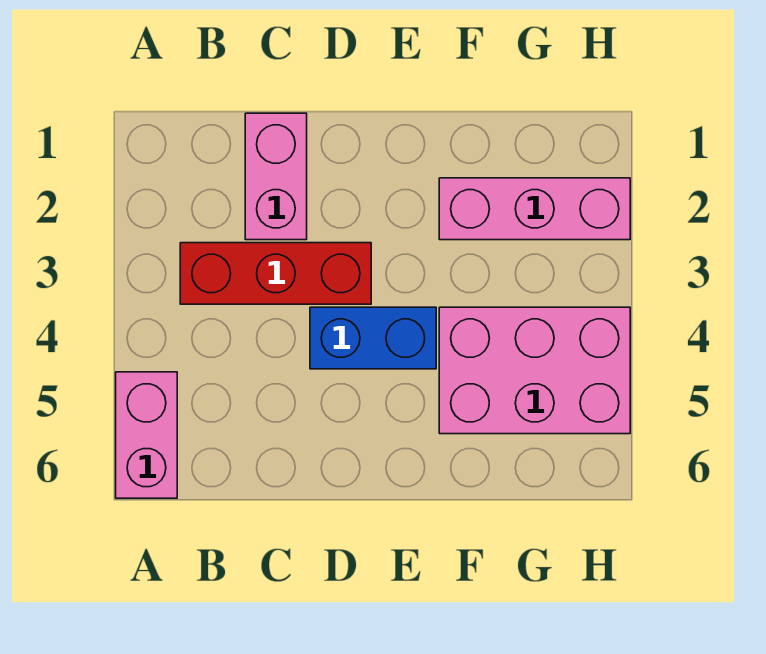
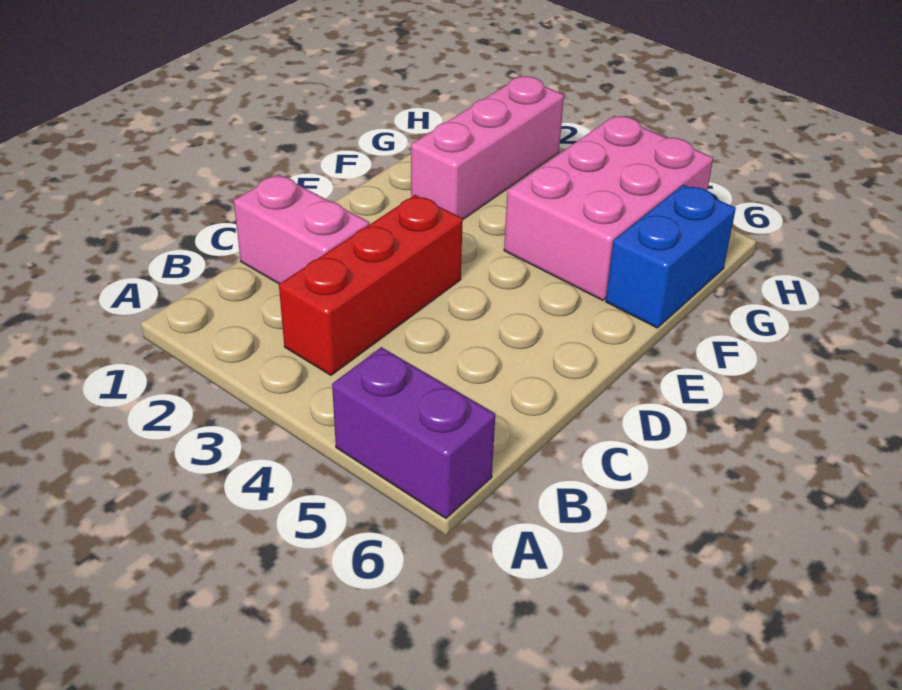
pink brick A5:A6 level 1 -> purple brick A5:A6 level 1
blue brick D4:E4 level 1 -> blue brick F6:G6 level 1

